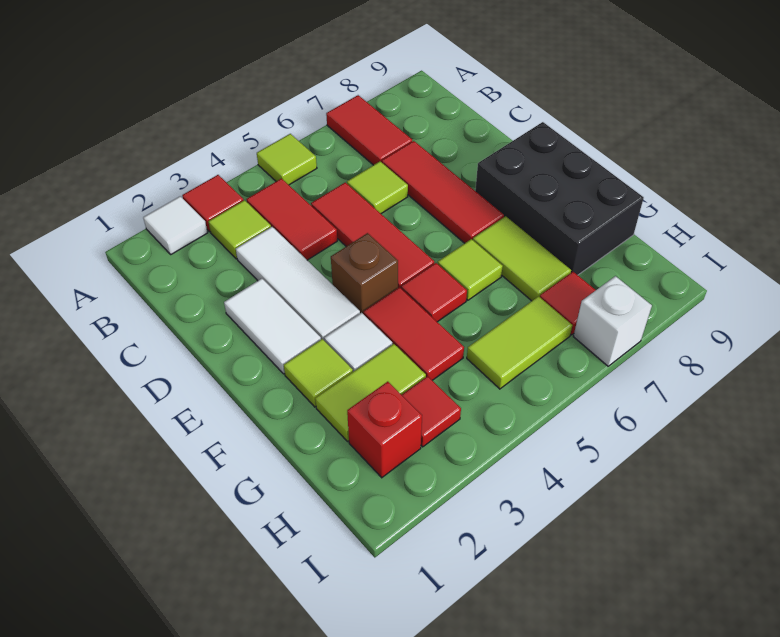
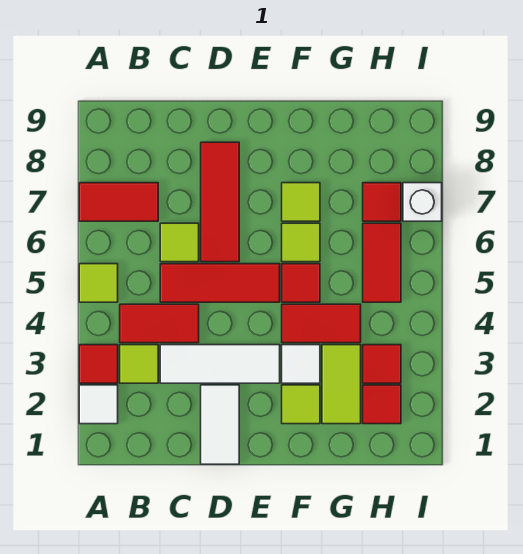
red tile C7:E7 level 1 -> red tile D6:D8 level 1
white tile D2:E2 level 1 -> white tile D1:D2 level 1
brown brick E4 level 1 -> none
black brick E8:G9 level 1 -> none
lime tile F7:G7 level 1 -> lime tile F7 level 1
red brick H2 level 1 -> red tile H2 level 1
lime tile H5:H6 level 1 -> red tile H5:H6 level 1

